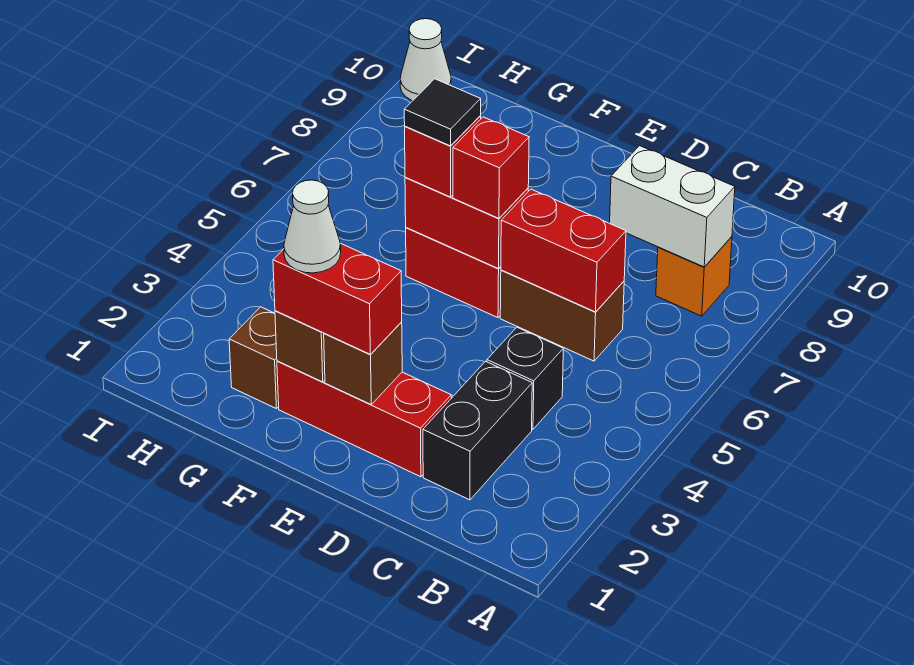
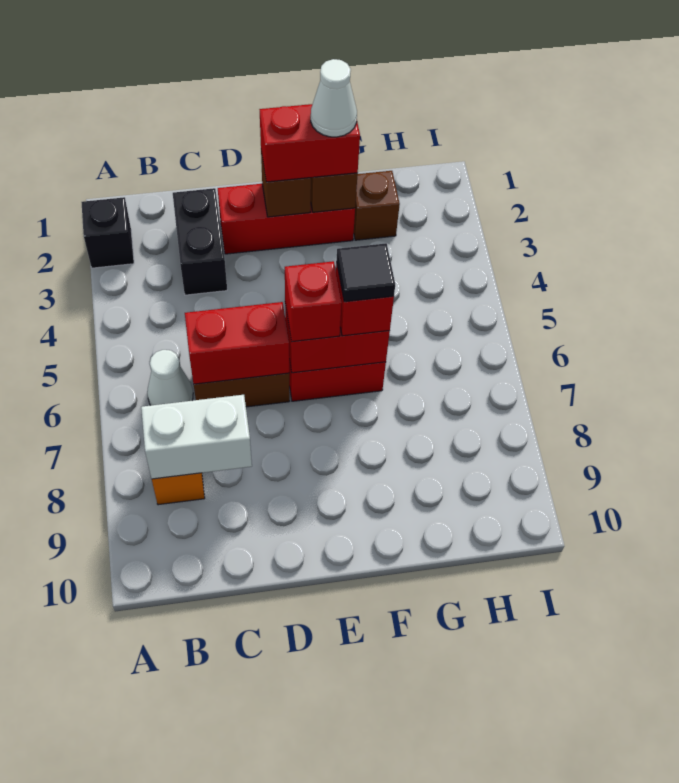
black brick C4 level 1 -> black brick A2 level 1
white cone I10 level 1 -> white cone B6 level 1

